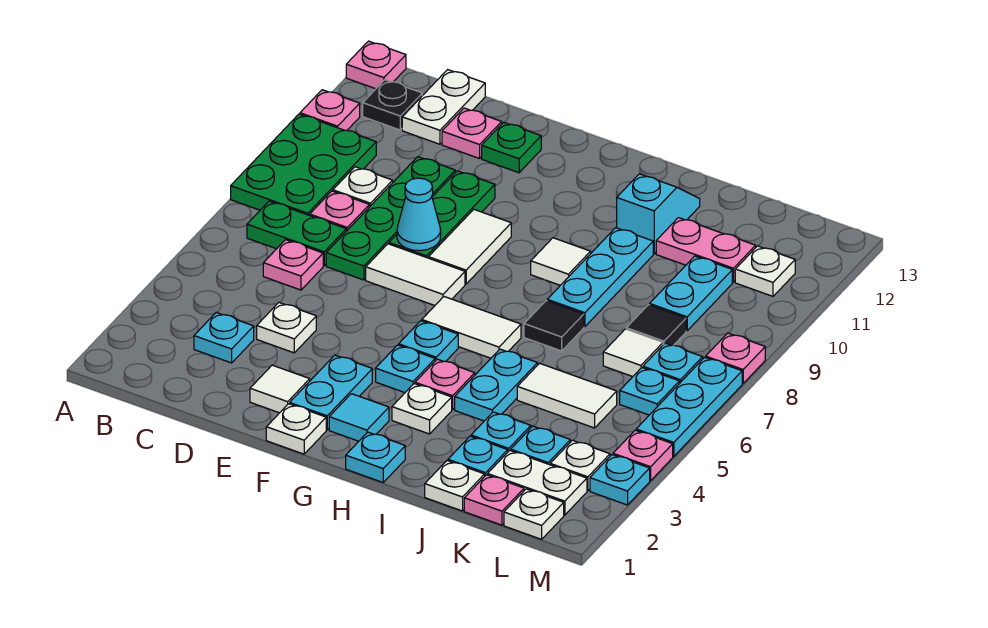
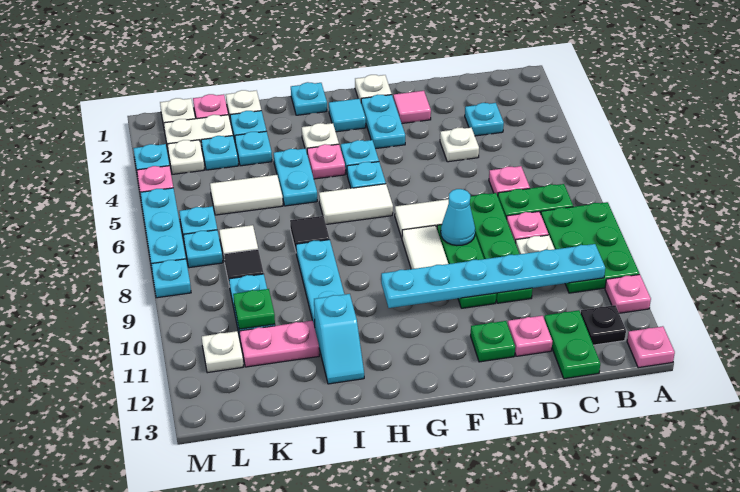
none -> cyan plate B10:G10 level 2
white plate C12:C13 level 1 -> green plate C12:C13 level 1
white tile E2 level 1 -> pink tile E2 level 1
white tile H9 level 1 -> none
none -> green plate K10 level 2
pink plate M8 level 1 -> cyan plate M8 level 1

